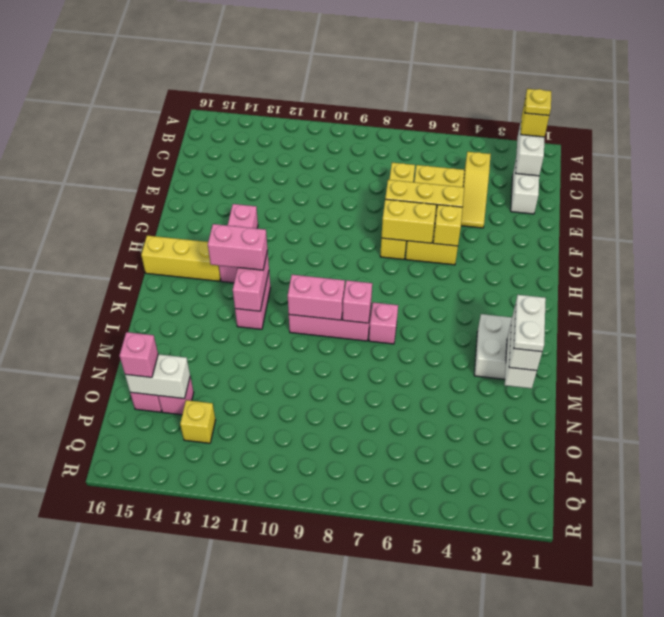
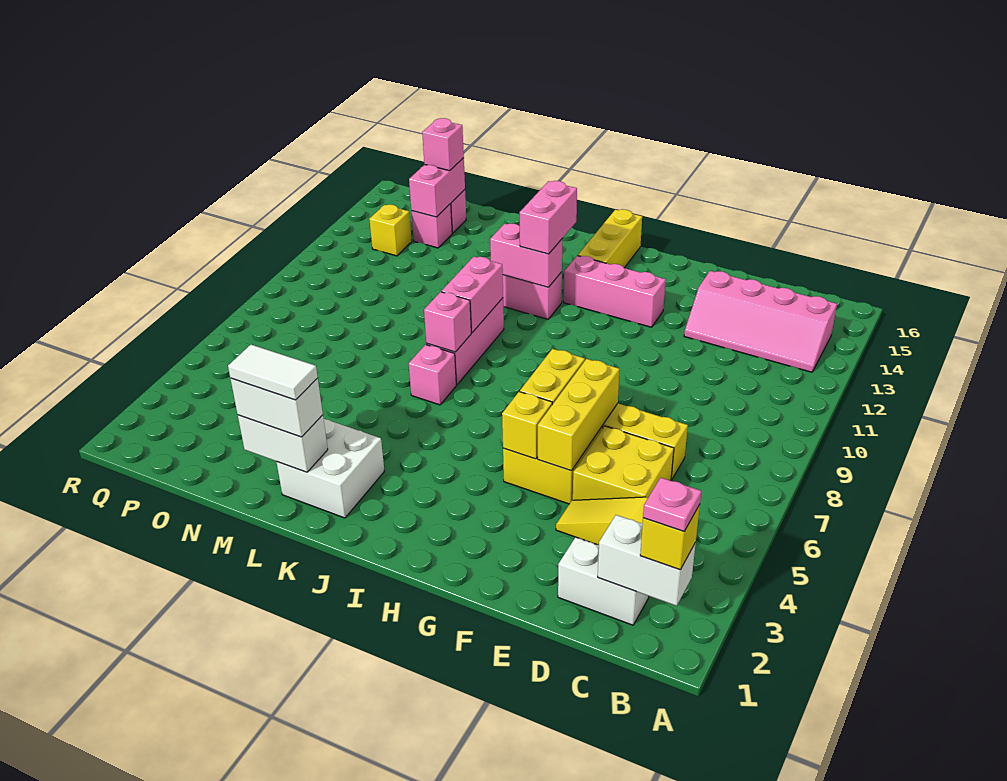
yellow plate B2 level 4 -> pink plate B2 level 4
none -> pink slope B13:E14 level 1 top 14
white plate L2:M2 level 4 -> white tile L2:M2 level 4
white brick O14:O15 level 2 -> pink brick O14:O15 level 2

